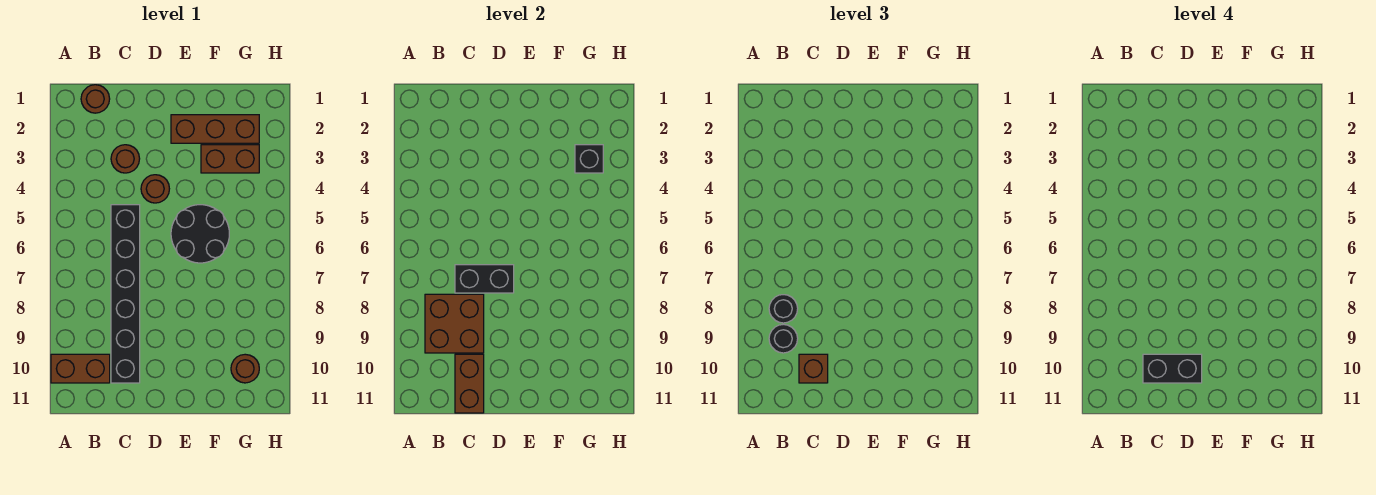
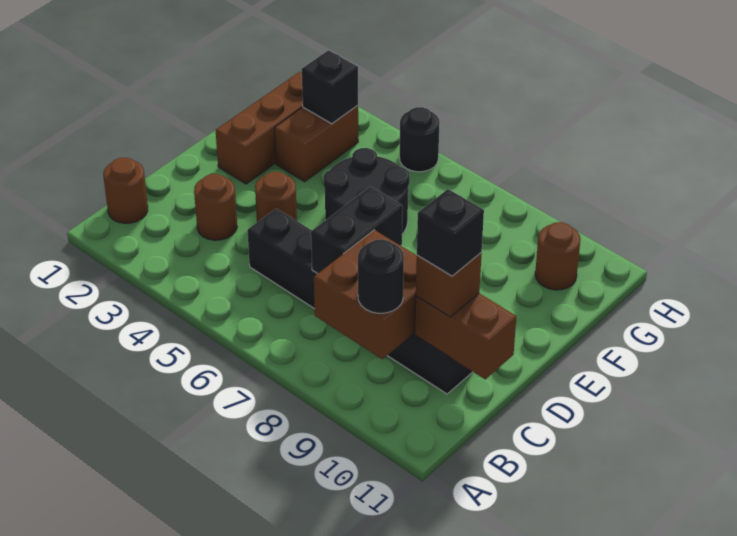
brown brick A10:B10 level 1 -> none
black round brick B8 level 3 -> black round brick H5 level 1
black brick C10:D10 level 4 -> black brick C10 level 4

